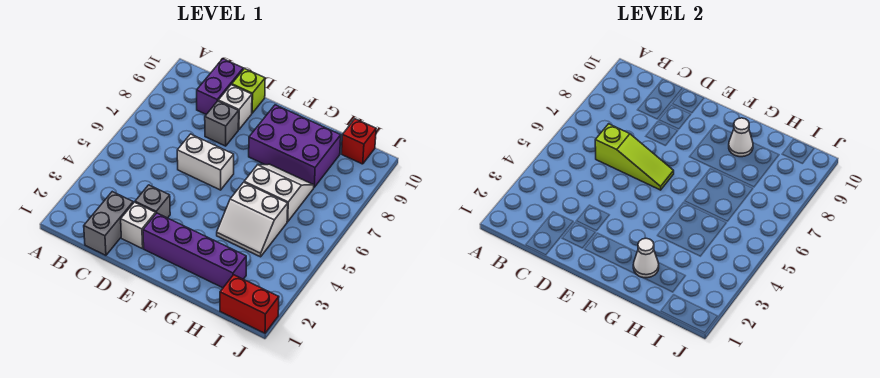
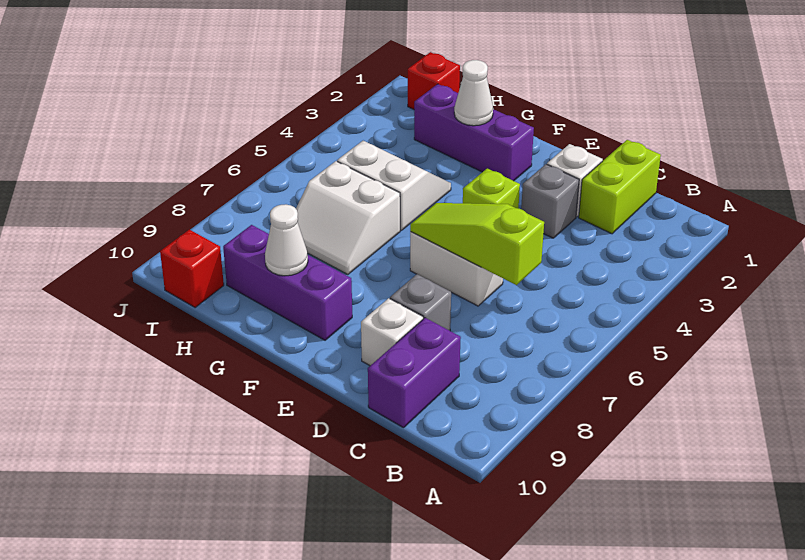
grey brick C1:C2 level 1 -> lime brick C1:C2 level 1
lime brick D10 level 1 -> lime brick E4 level 1
purple brick E2:H2 level 1 -> purple brick F2:H2 level 1
purple brick F8:H9 level 1 -> purple brick F9:H9 level 1
red brick I1:J1 level 1 -> red brick I1 level 1

